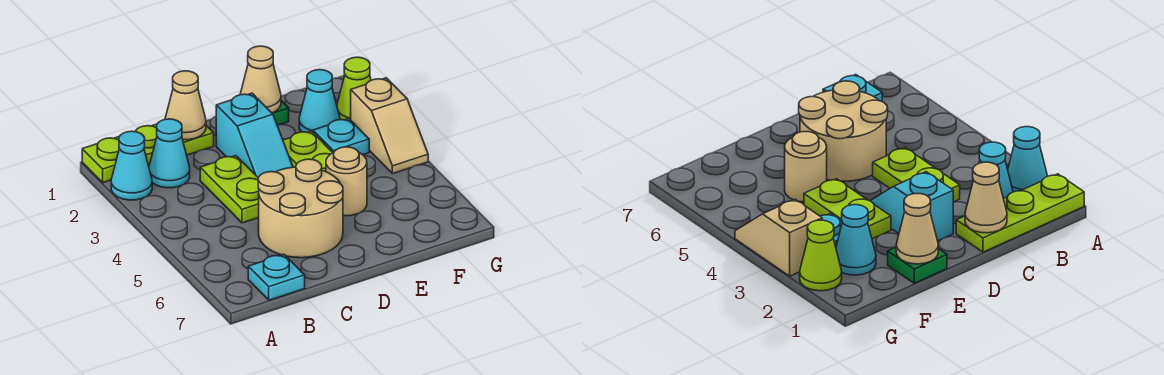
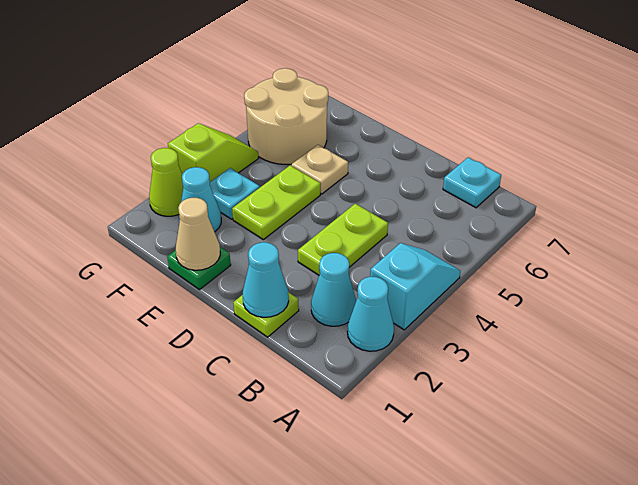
lime plate A1:C1 level 1 -> lime plate C1 level 1
tan cone C1 level 2 -> cyan cone C1 level 2
tan round brick C5:D6 level 1 -> tan round brick F5:G6 level 1
cyan slope D2:D3 level 1 top 2 -> cyan slope A3:A4 level 1 top 3
tan round brick E5 level 1 -> tan plate E5 level 1
tan slope G3:G4 level 1 top 3 -> lime slope G3:G4 level 1 top 3

